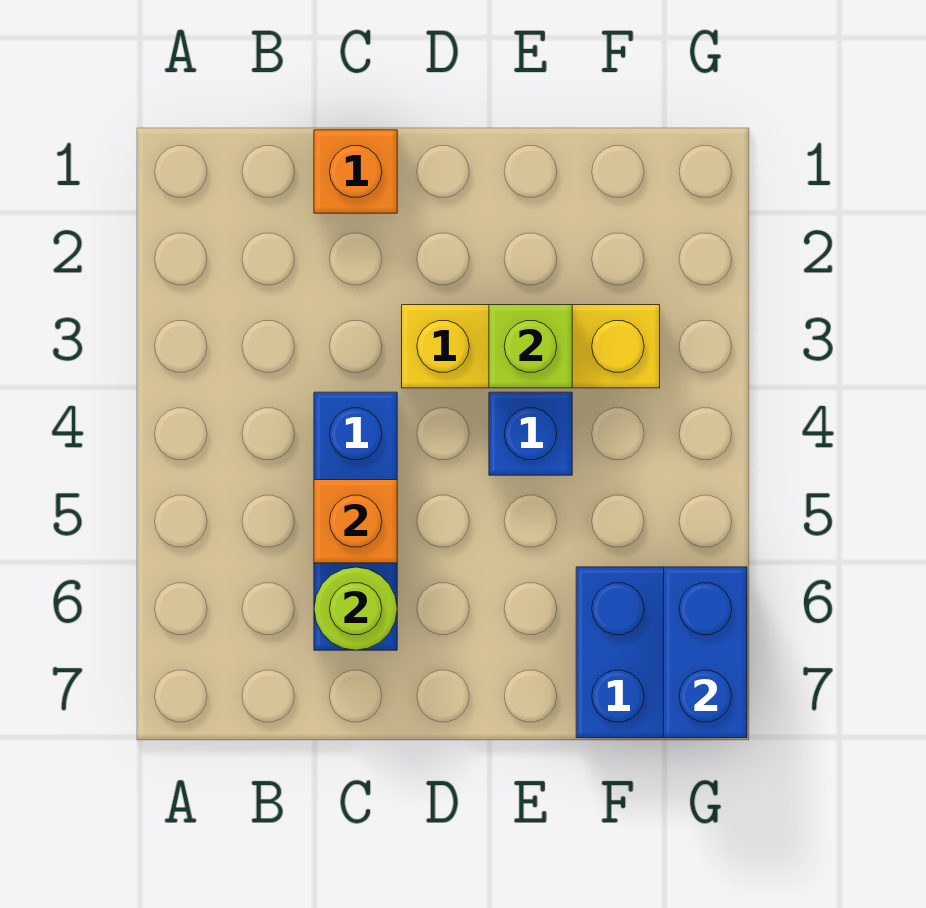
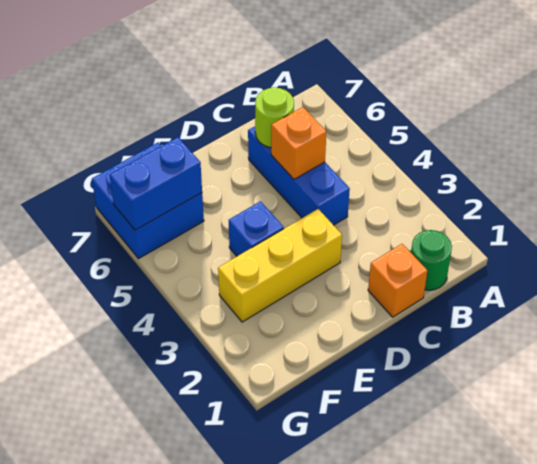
none -> green round brick B1 level 1
lime brick E3 level 2 -> none
blue brick G6:G7 level 2 -> blue brick F6:G6 level 2

